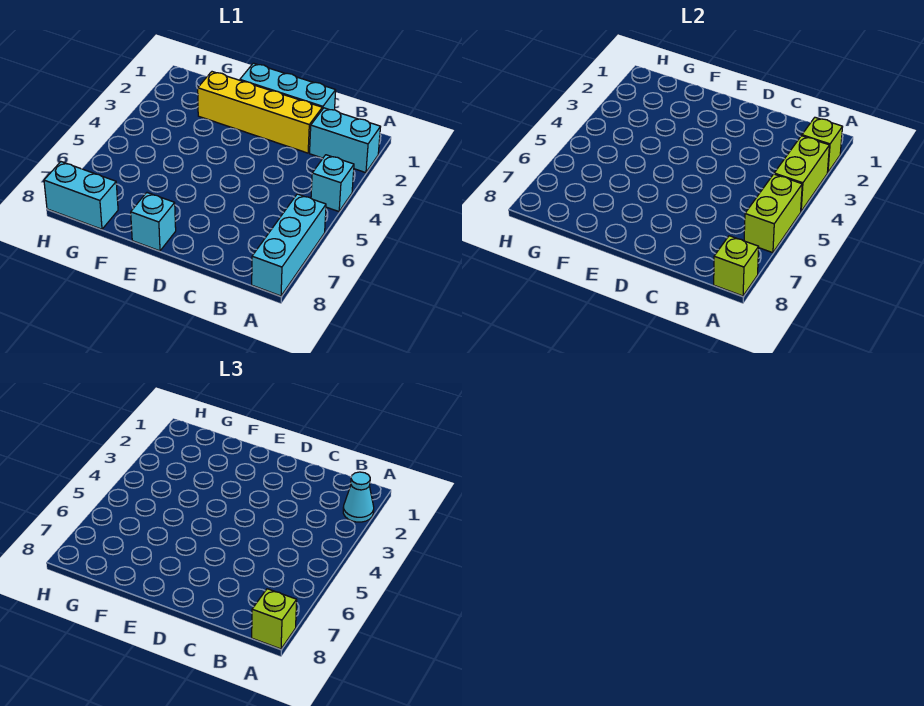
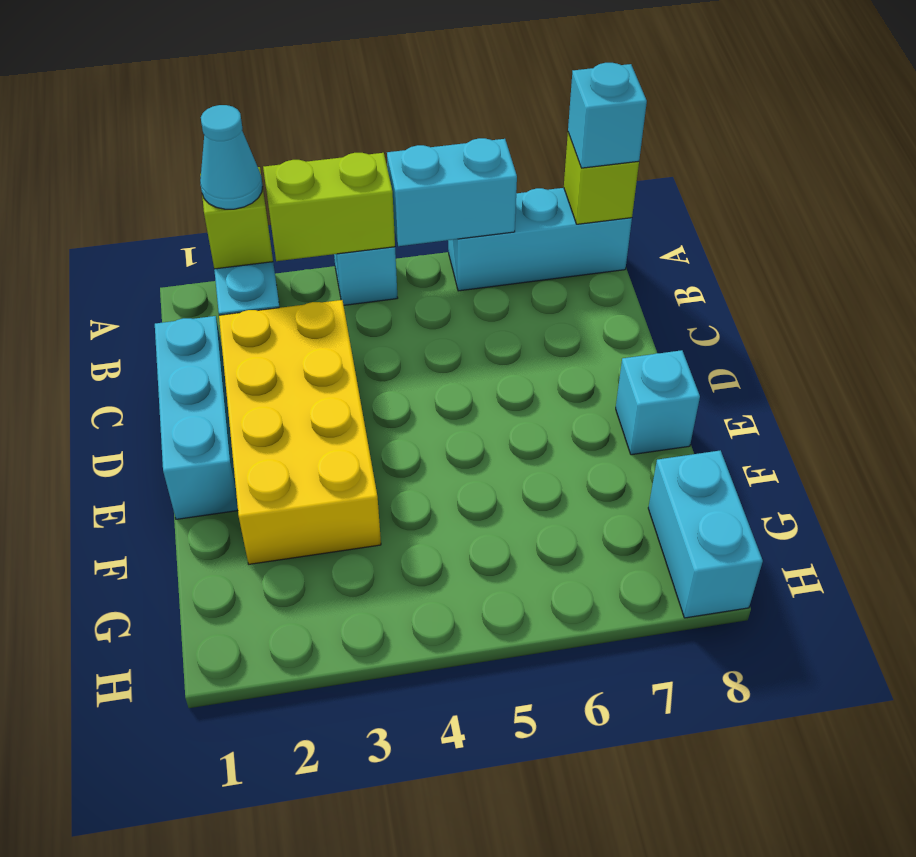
lime brick A5:A6 level 2 -> cyan brick A5:A6 level 2
lime brick A8 level 3 -> cyan brick A8 level 3
yellow brick C2:F2 level 1 -> yellow brick C2:F3 level 1

